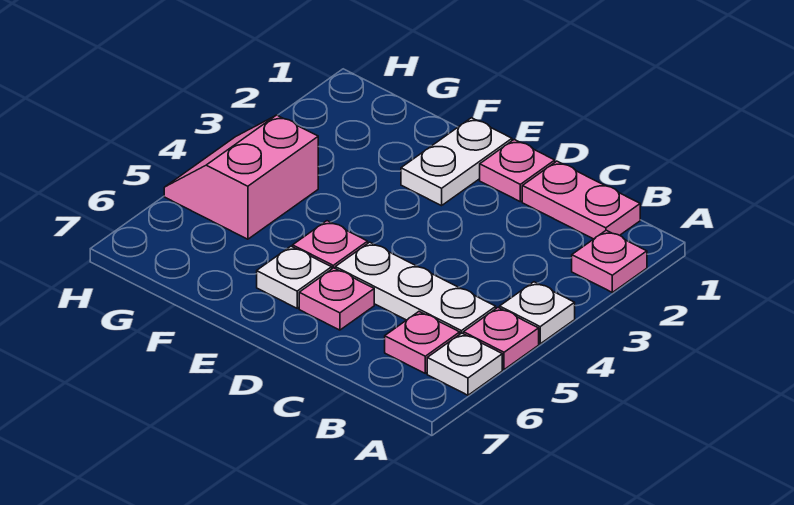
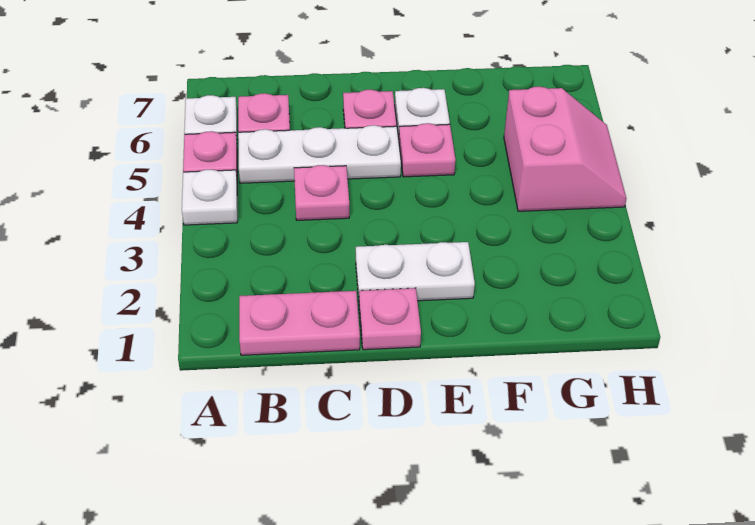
pink plate A2 level 1 -> pink plate C4 level 1
white plate E1:E2 level 1 -> white plate D2:E2 level 1

